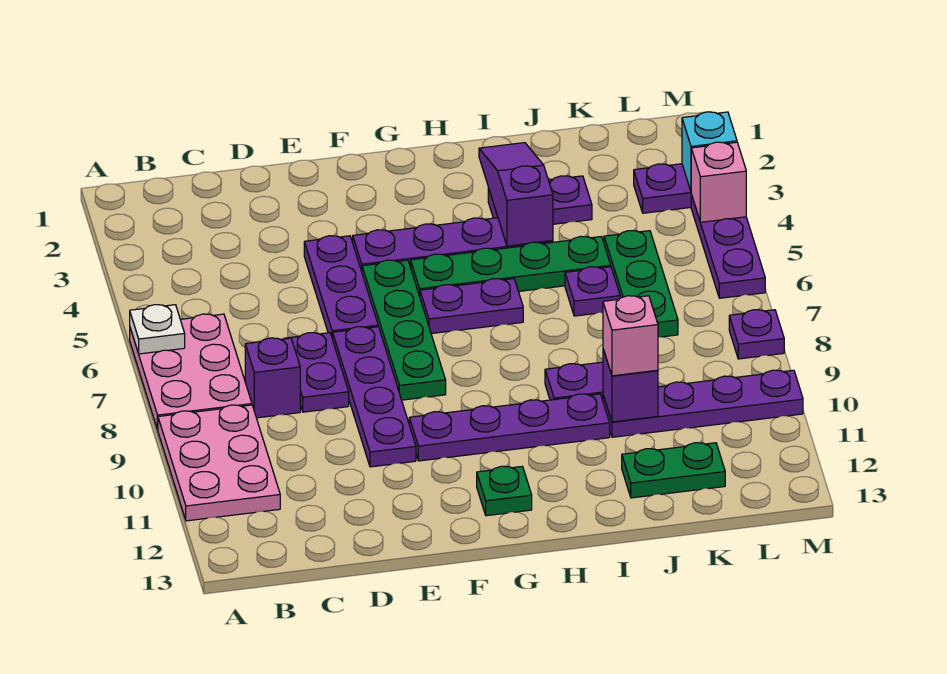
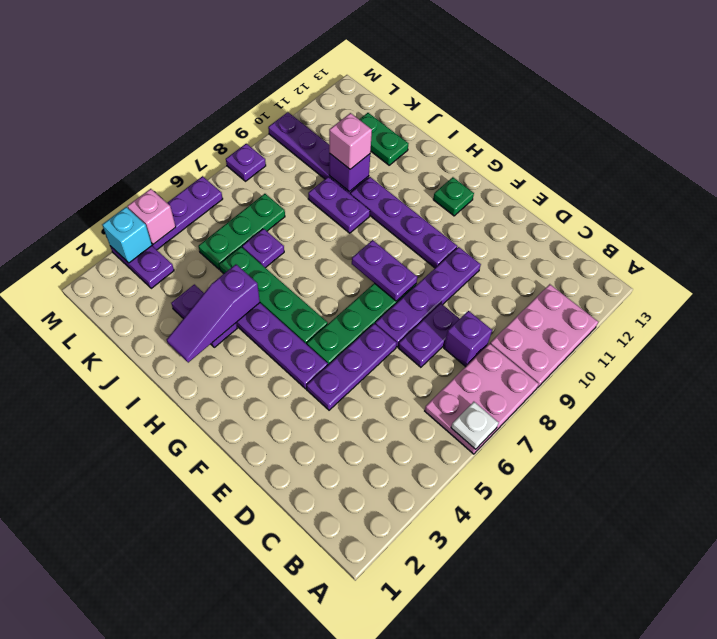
purple plate G6:H6 level 1 -> purple plate F8:G8 level 2

